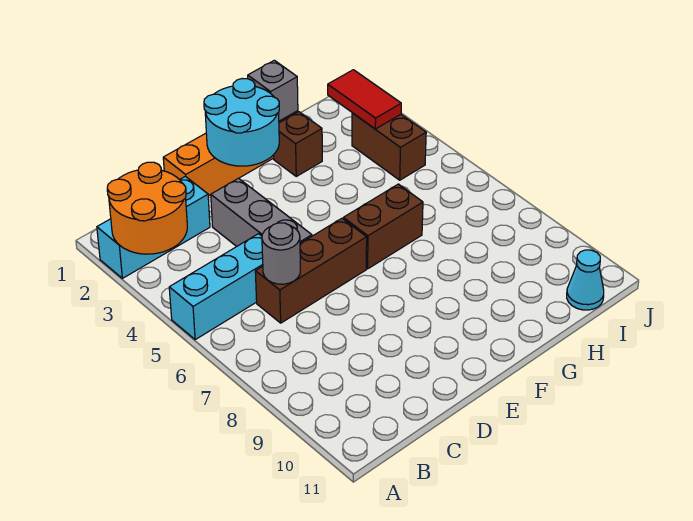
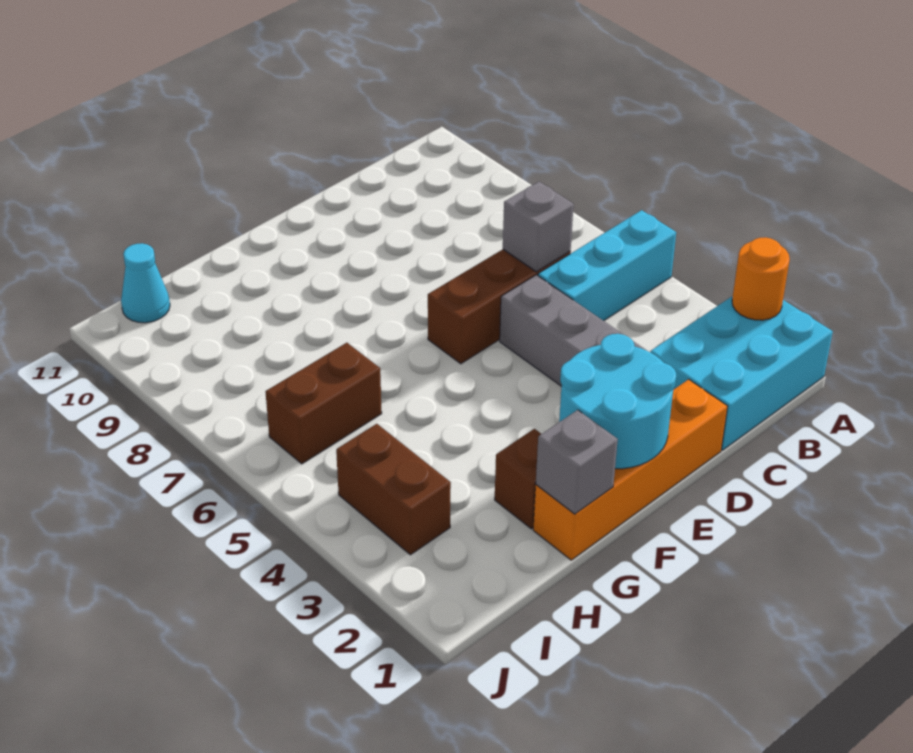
cyan brick A2:C2 level 1 -> cyan brick A1:C2 level 1
orange round brick A2:B3 level 2 -> orange round brick A2 level 2
grey round brick C6 level 2 -> grey brick C6 level 2
brown brick F6:G6 level 1 -> brown brick H6:I6 level 1
red tile I2:I3 level 2 -> none

